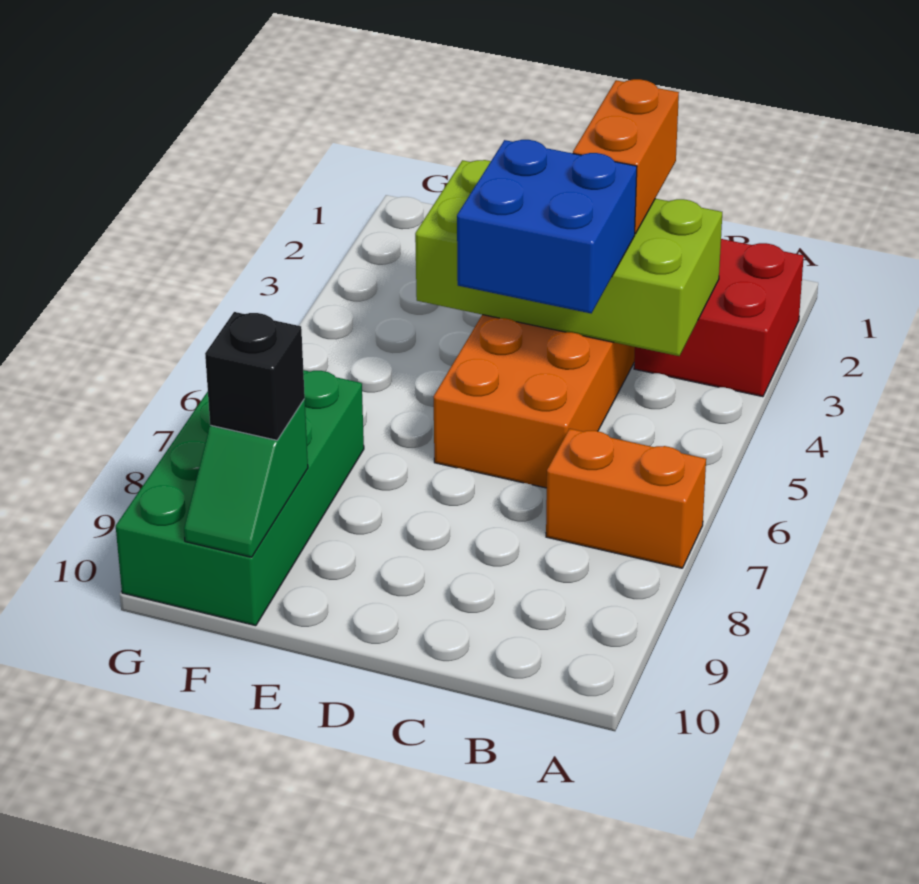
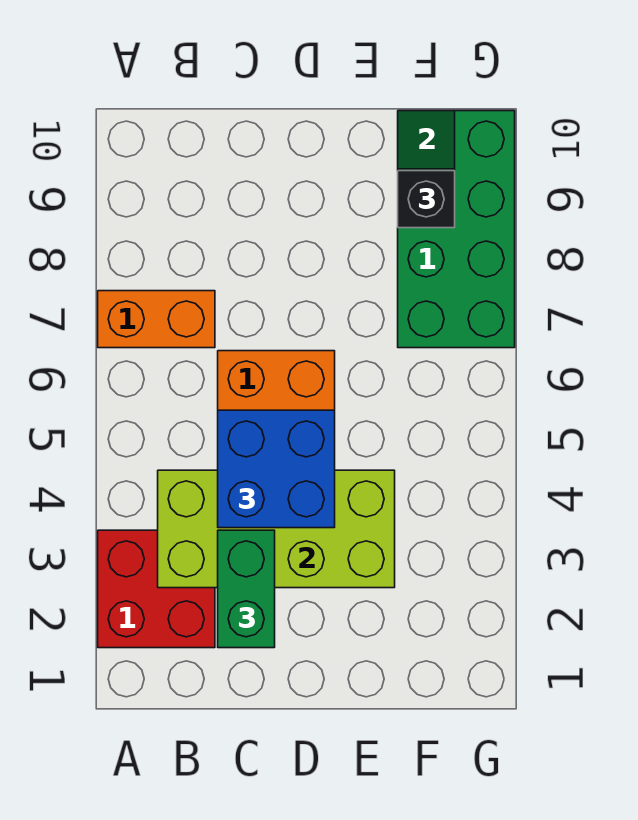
orange brick C2:C3 level 3 -> green brick C2:C3 level 3

